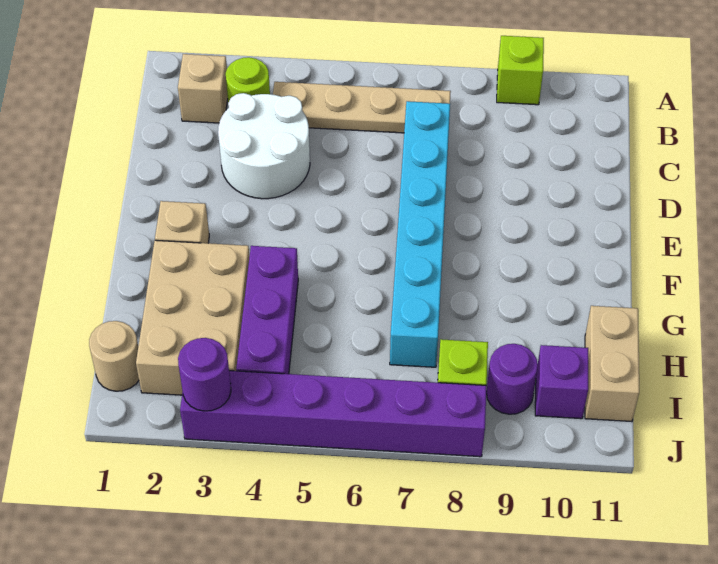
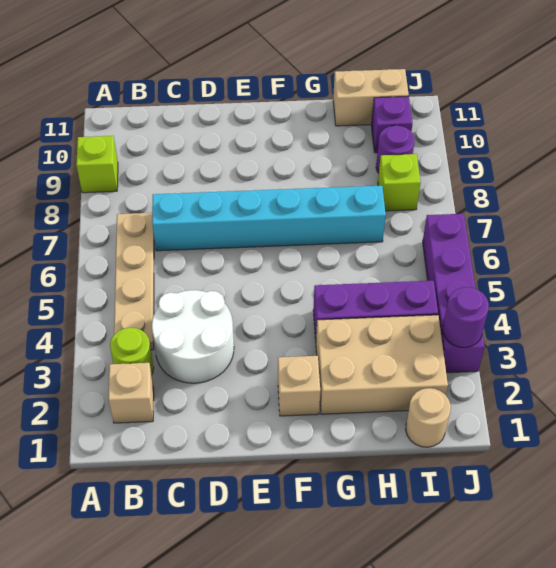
purple brick J3:J8 level 1 -> purple brick J3:J6 level 1

